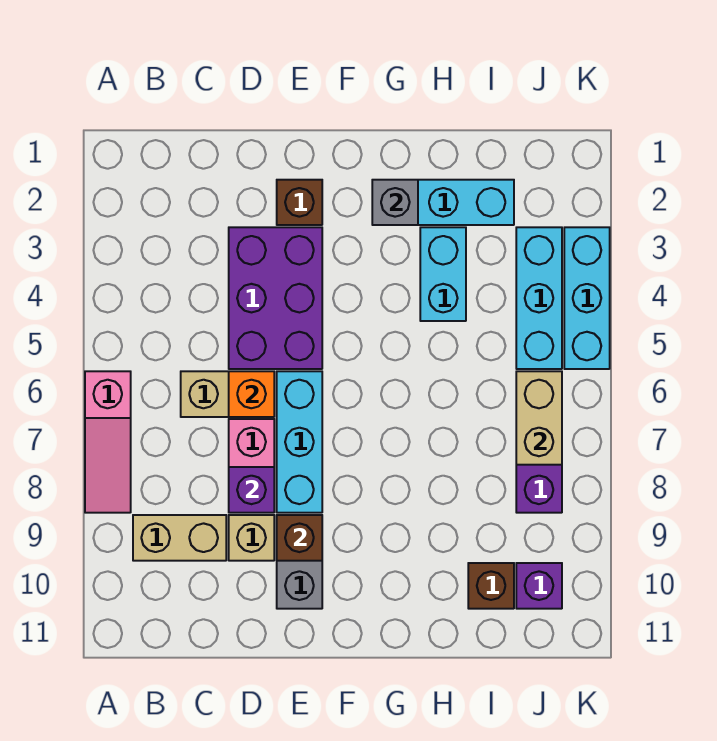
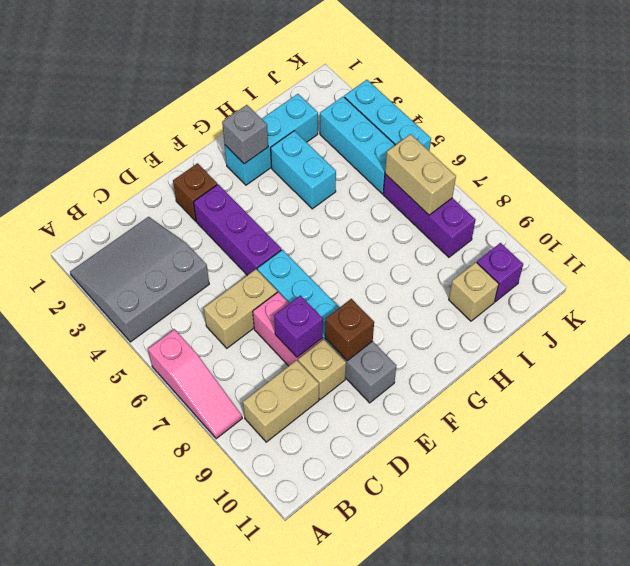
none -> grey slope A2:C4 level 1 top 4
purple brick D3:E5 level 1 -> purple brick E3:E5 level 1
orange brick D6 level 2 -> none
brown brick I10 level 1 -> tan brick I10 level 1

